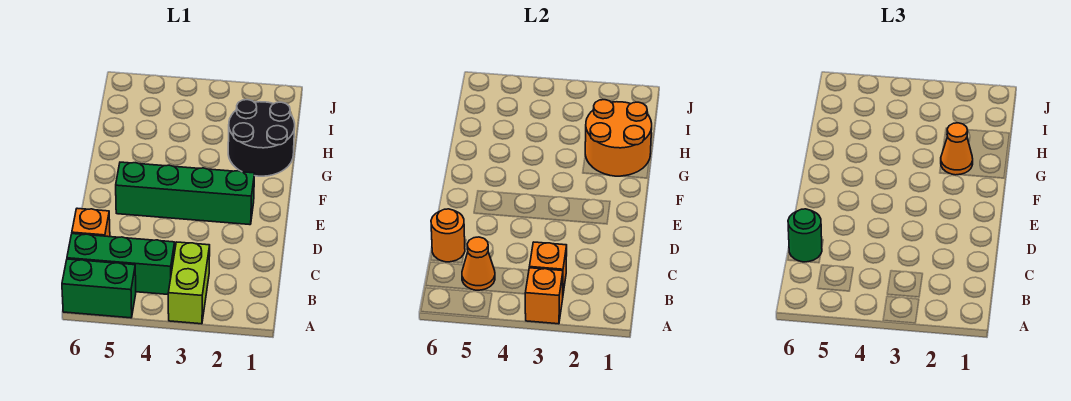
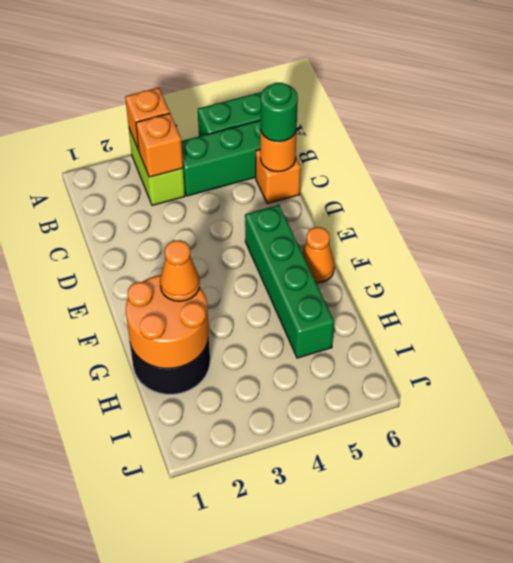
orange cone B5 level 2 -> orange cone F6 level 1
green brick E2:E5 level 1 -> green brick E5:H5 level 1

